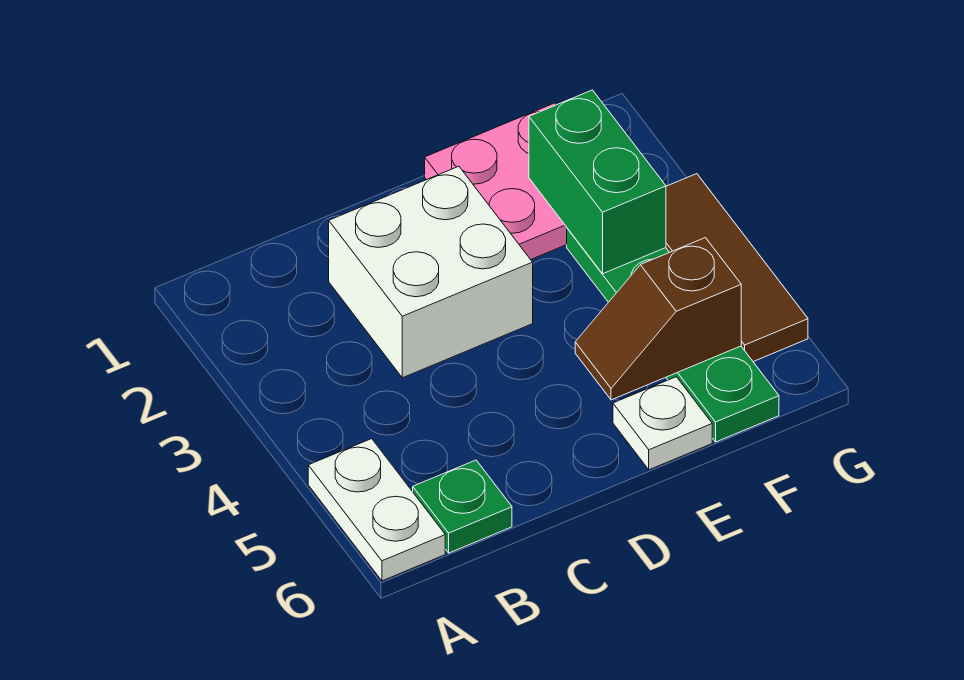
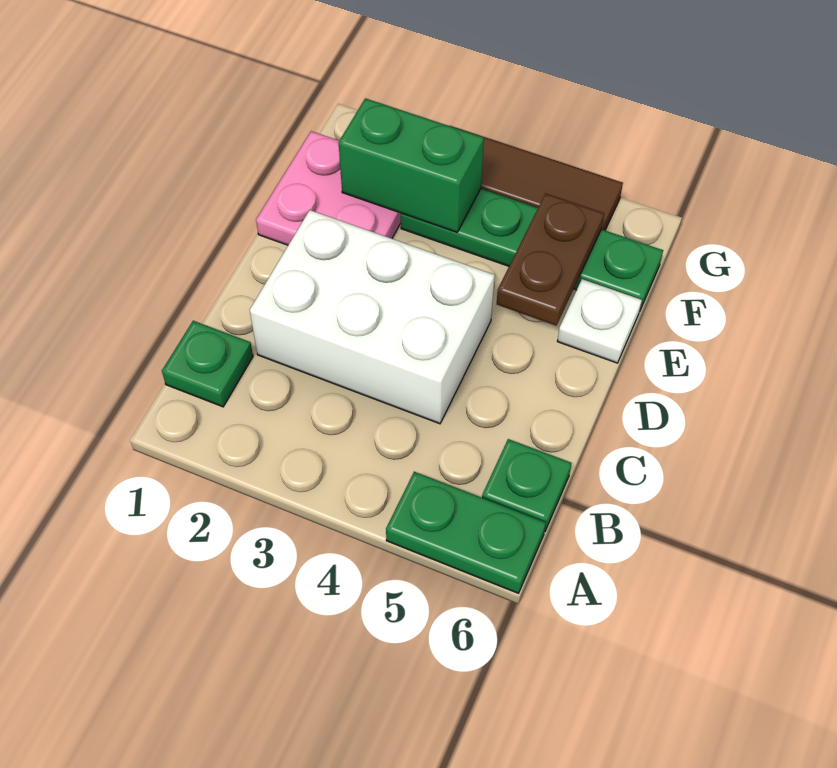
white plate A5:A6 level 1 -> green plate A5:A6 level 1
none -> green plate B1 level 1
white brick C2:D3 level 1 -> white brick C2:D4 level 1
brown slope E5:F5 level 2 top F -> brown plate E5:F5 level 2

